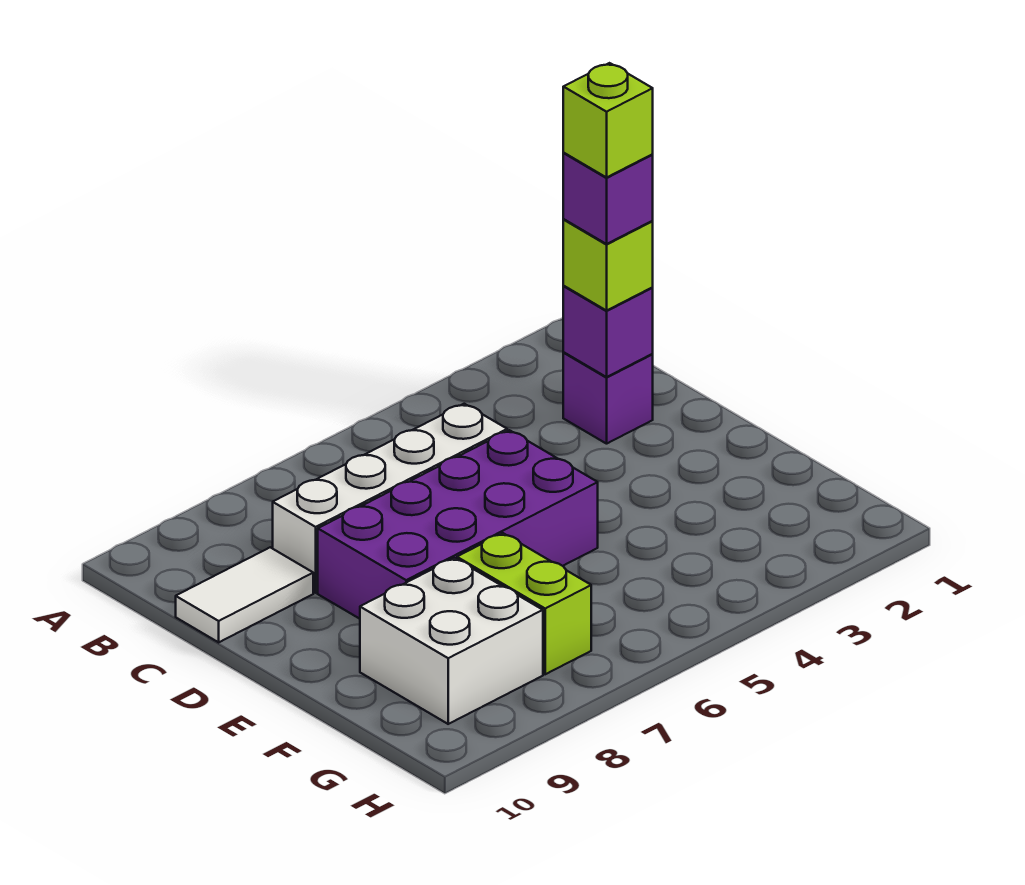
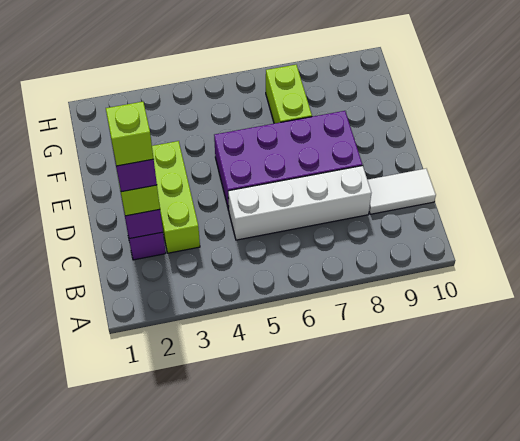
none -> lime brick C3:E3 level 1
white brick F8:G9 level 1 -> none

